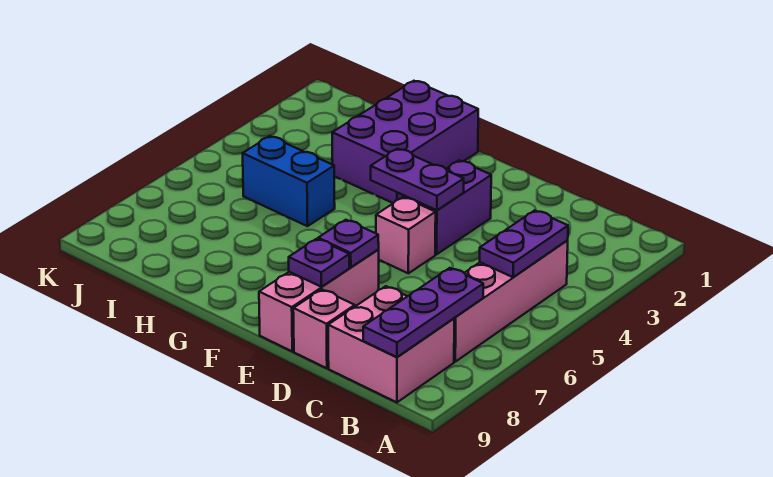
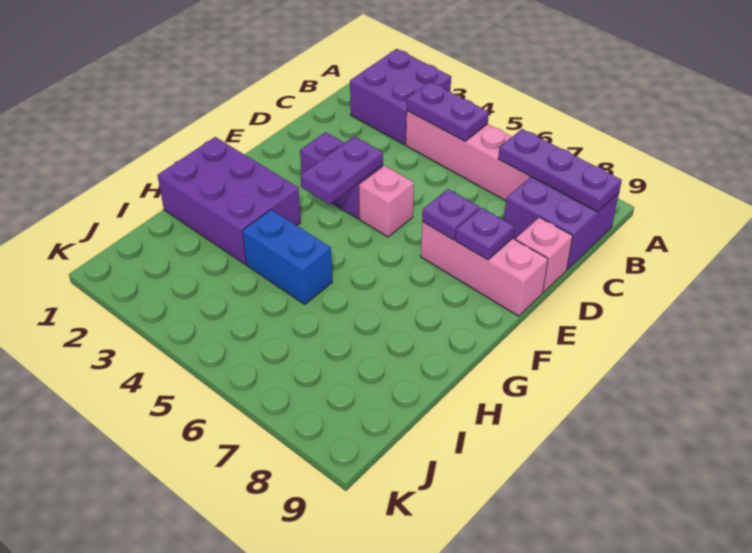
none -> purple brick A2:B3 level 1
pink brick B8:C9 level 1 -> purple brick B8:C9 level 1
blue brick H5:I5 level 1 -> blue brick H4:H5 level 1

